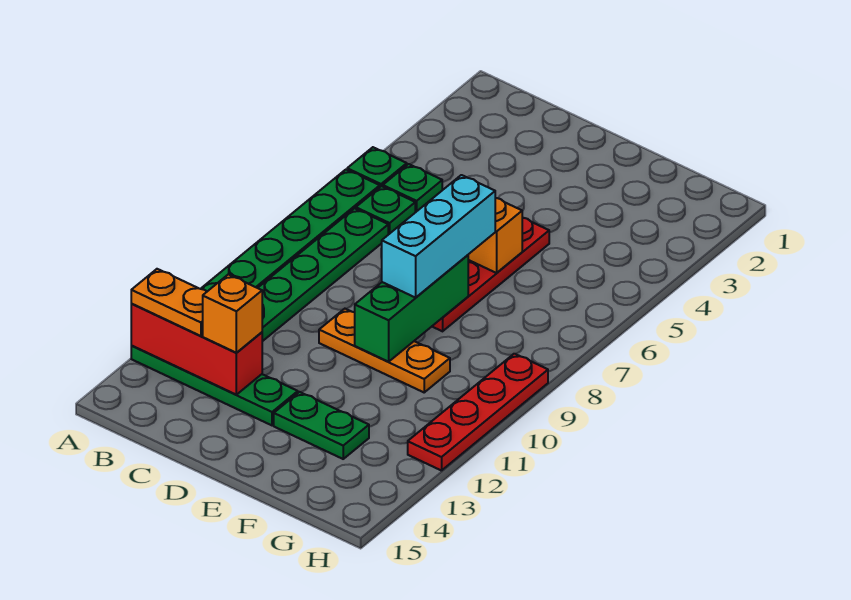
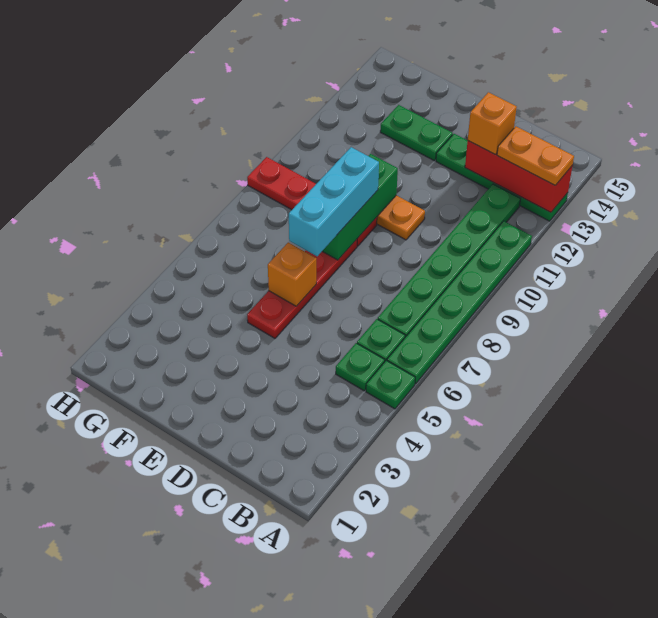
red plate H9:H12 level 1 -> red plate E9:H9 level 1

